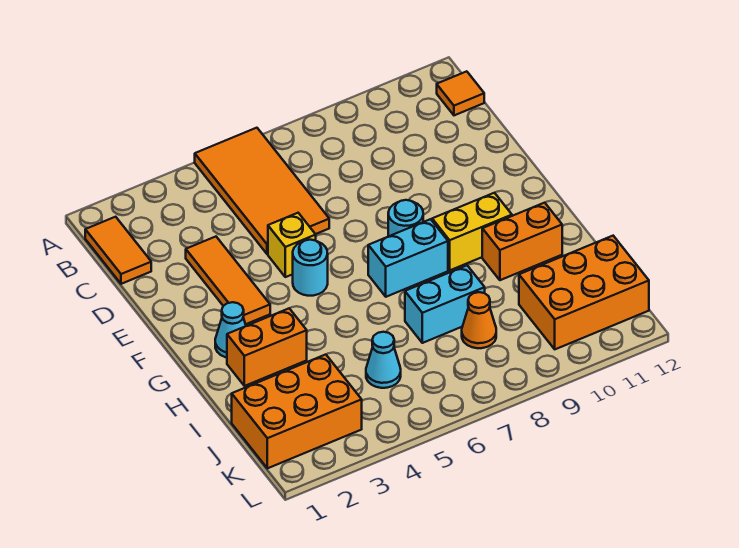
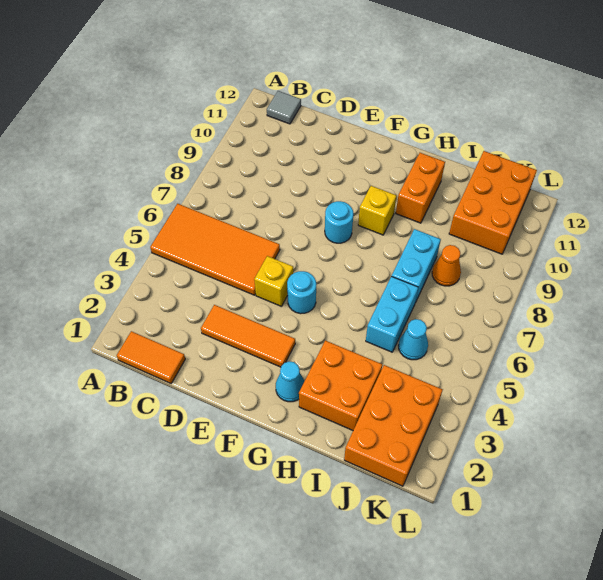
orange tile B12 level 1 -> grey tile B12 level 1
cyan brick G7:G8 level 1 -> cyan brick I5:I6 level 1
yellow brick G9:G10 level 1 -> yellow brick G9 level 1
orange brick H2:H3 level 1 -> orange brick H2:I3 level 1

